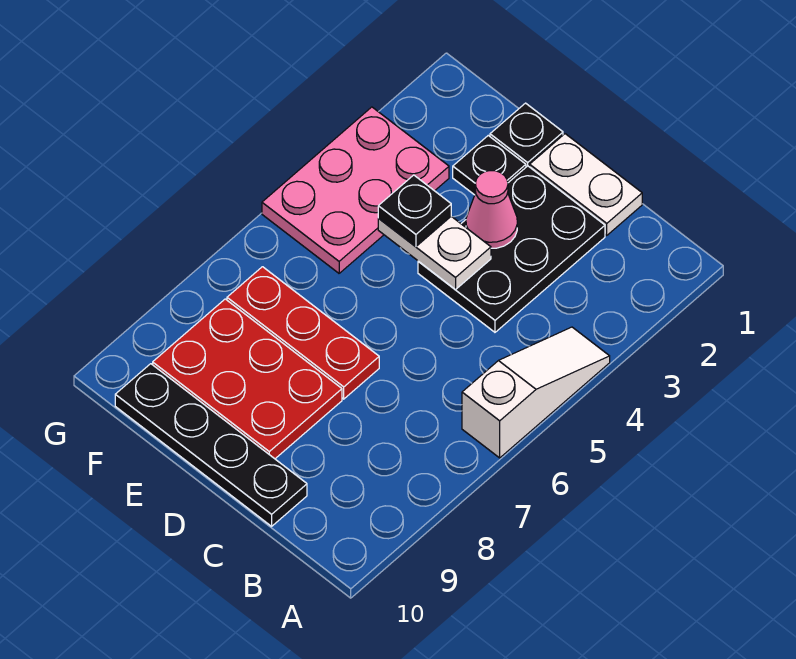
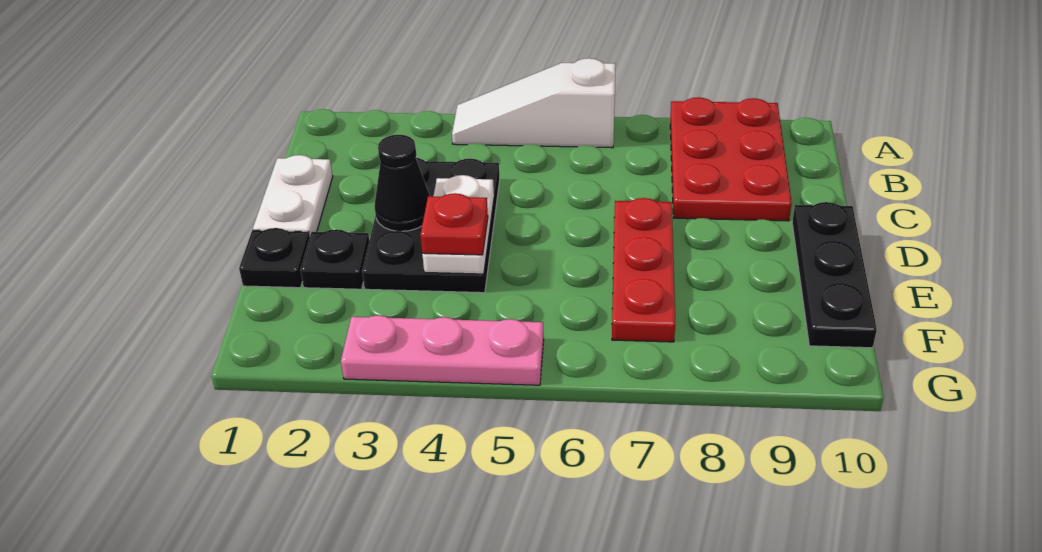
black plate C2:D4 level 1 -> black plate C3:E4 level 1
black plate C10:F10 level 1 -> black plate D10:F10 level 1
pink cone D3 level 2 -> black cone D3 level 2
red plate D8:F9 level 1 -> red plate A8:C9 level 1
black plate E4 level 3 -> red plate E4 level 3
pink plate F3:G5 level 1 -> pink plate G3:G5 level 1

